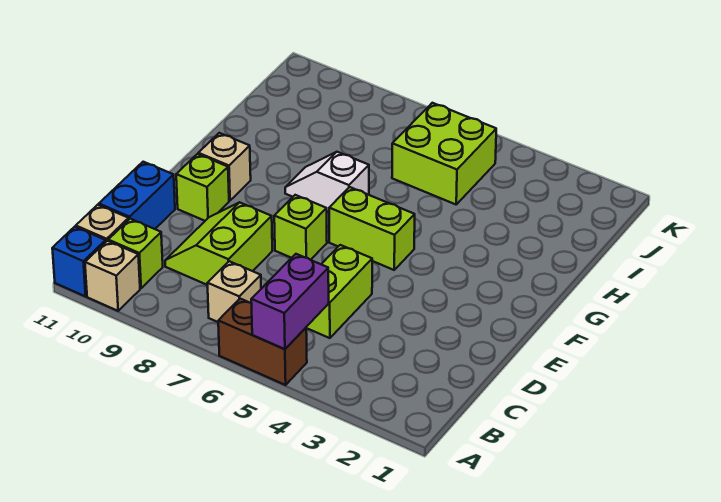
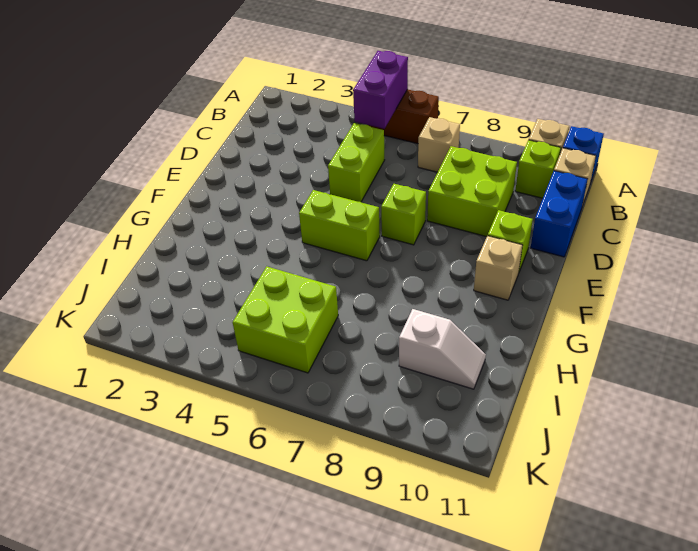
lime slope C8:D9 level 1 top 8 -> lime brick C8:D9 level 1
white slope G7:G8 level 1 top 7 -> white slope I9:I10 level 1 top 9

